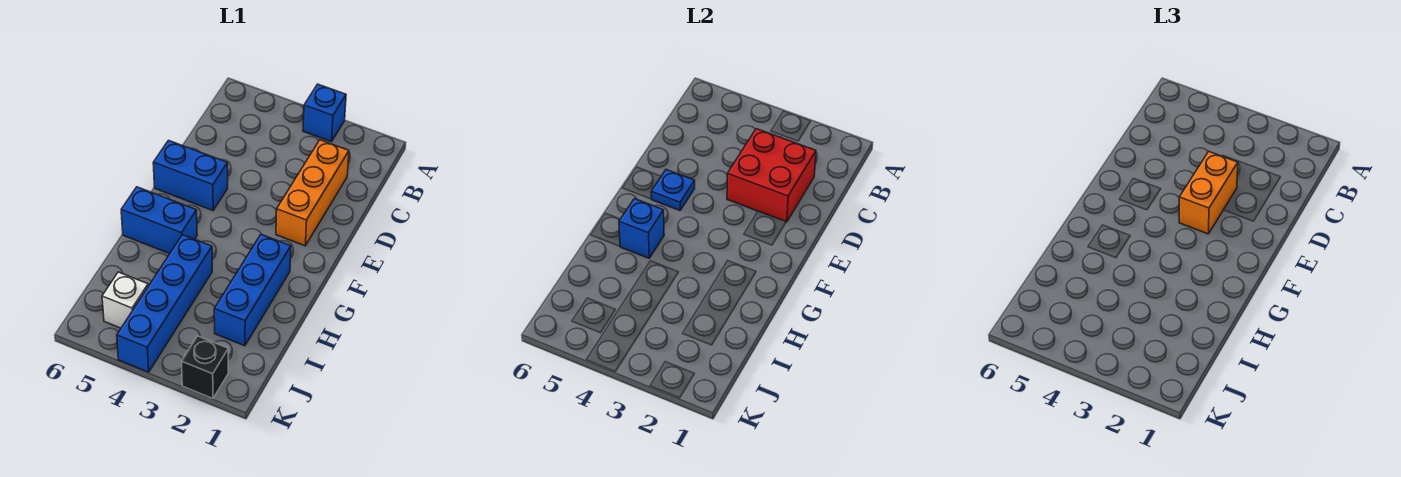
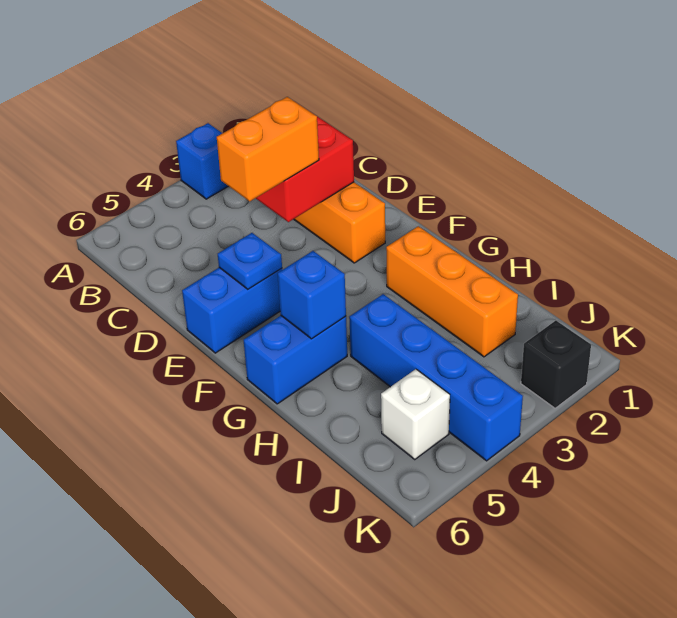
orange brick D3:E3 level 3 -> orange brick D3:D4 level 3
blue brick G2:I2 level 1 -> orange brick G2:I2 level 1

